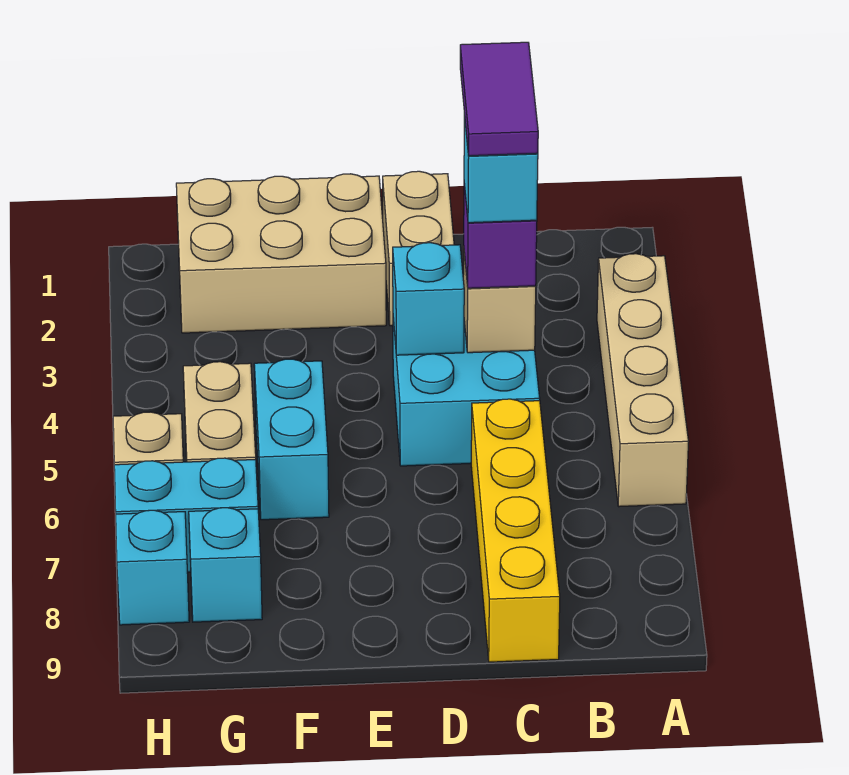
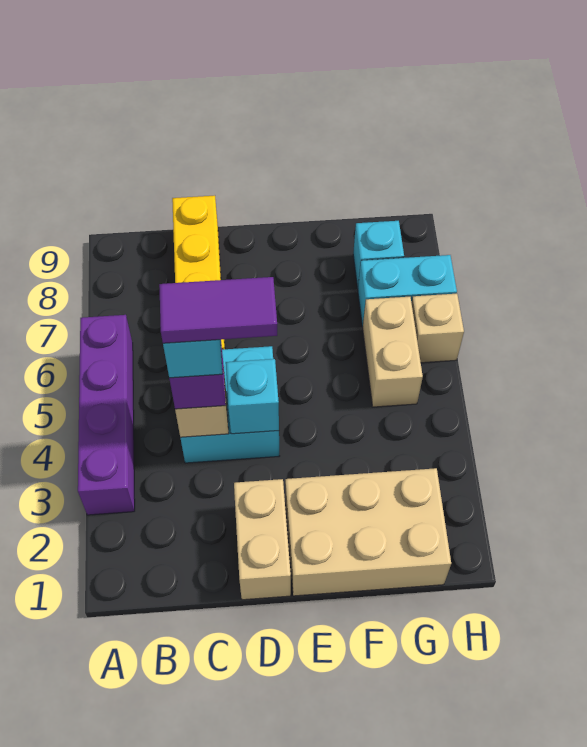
tan brick A3:A6 level 1 -> purple brick A3:A6 level 1
purple tile C3:C4 level 5 -> purple tile C4:D4 level 5
cyan brick F5:F6 level 1 -> none
cyan brick H8 level 1 -> none

